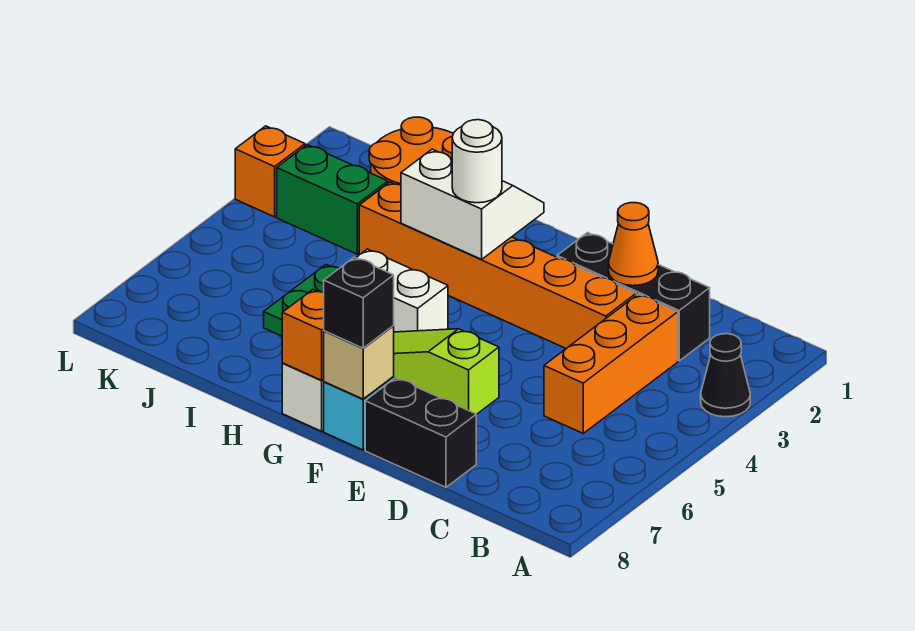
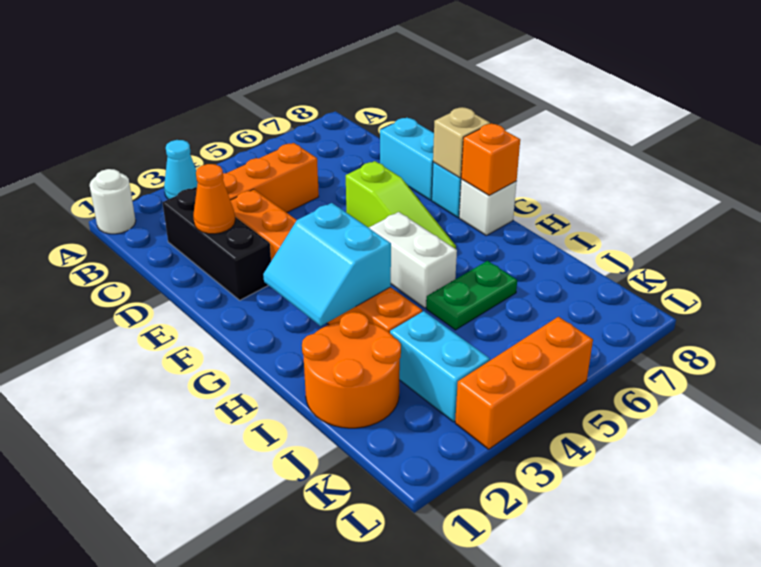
black cone A3 level 1 -> cyan cone A3 level 1
black brick D8:E8 level 1 -> cyan brick D8:E8 level 1
black brick F8 level 3 -> none
white slope G2:H3 level 2 top 3 -> cyan slope G2:H3 level 2 top 3
white round brick G3 level 3 -> white round brick A1 level 1
green brick J3:K3 level 1 -> cyan brick J3:K3 level 1
orange brick L3 level 1 -> orange brick L3:L5 level 1

